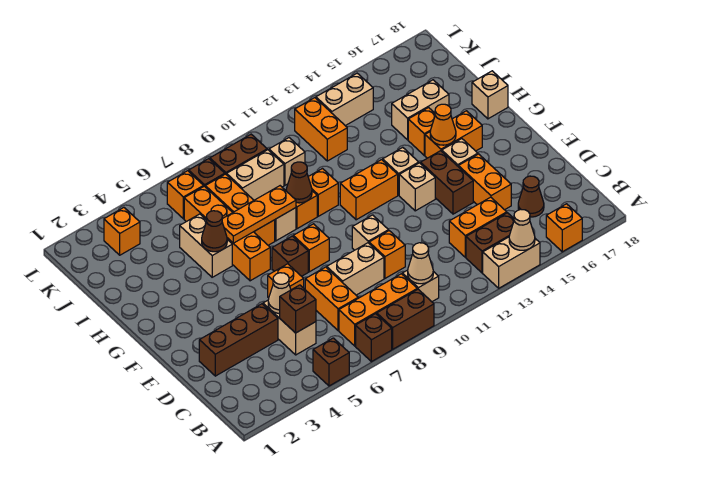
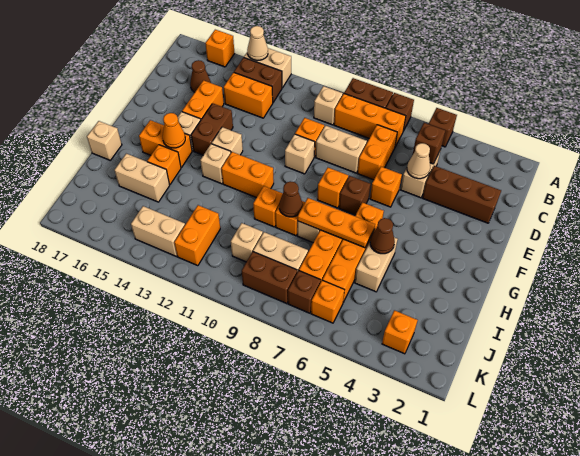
tan cone B10 level 2 -> none

